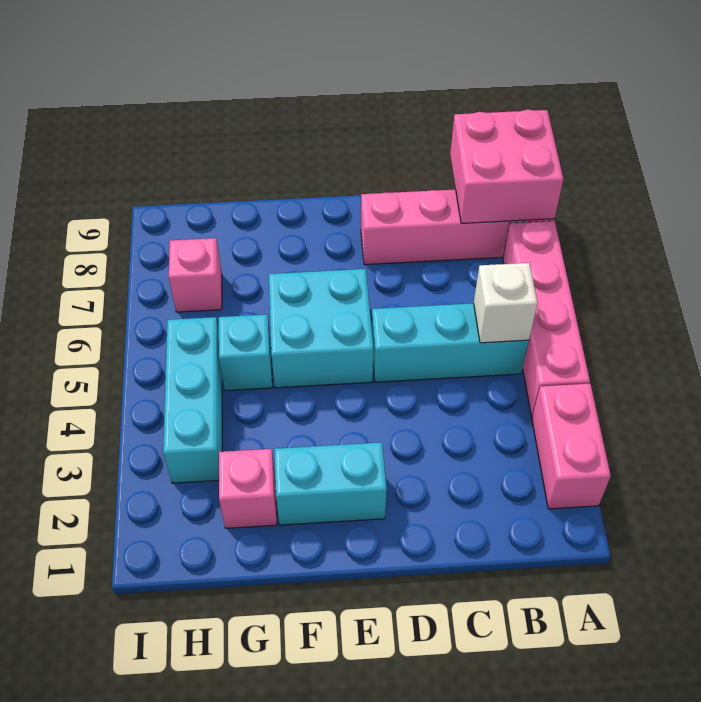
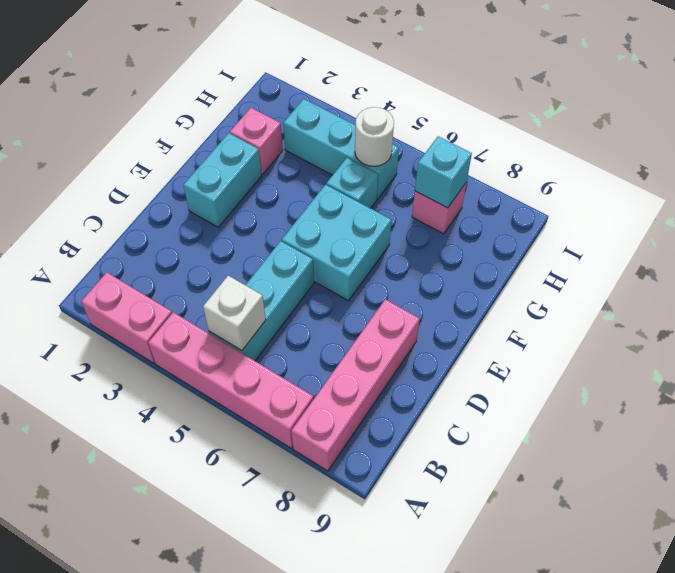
pink brick A8:B9 level 2 -> none
none -> white round brick H5 level 2
none -> cyan brick H7 level 2

